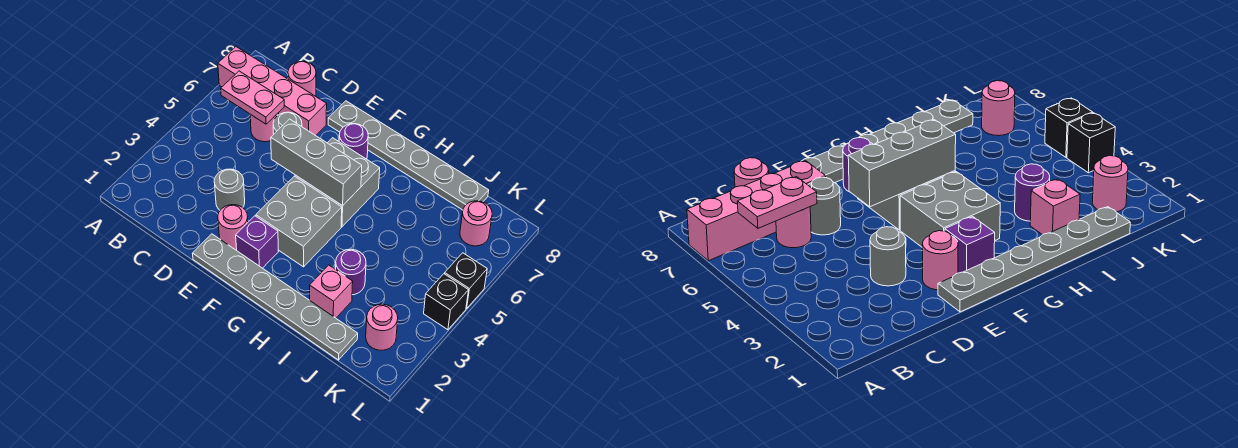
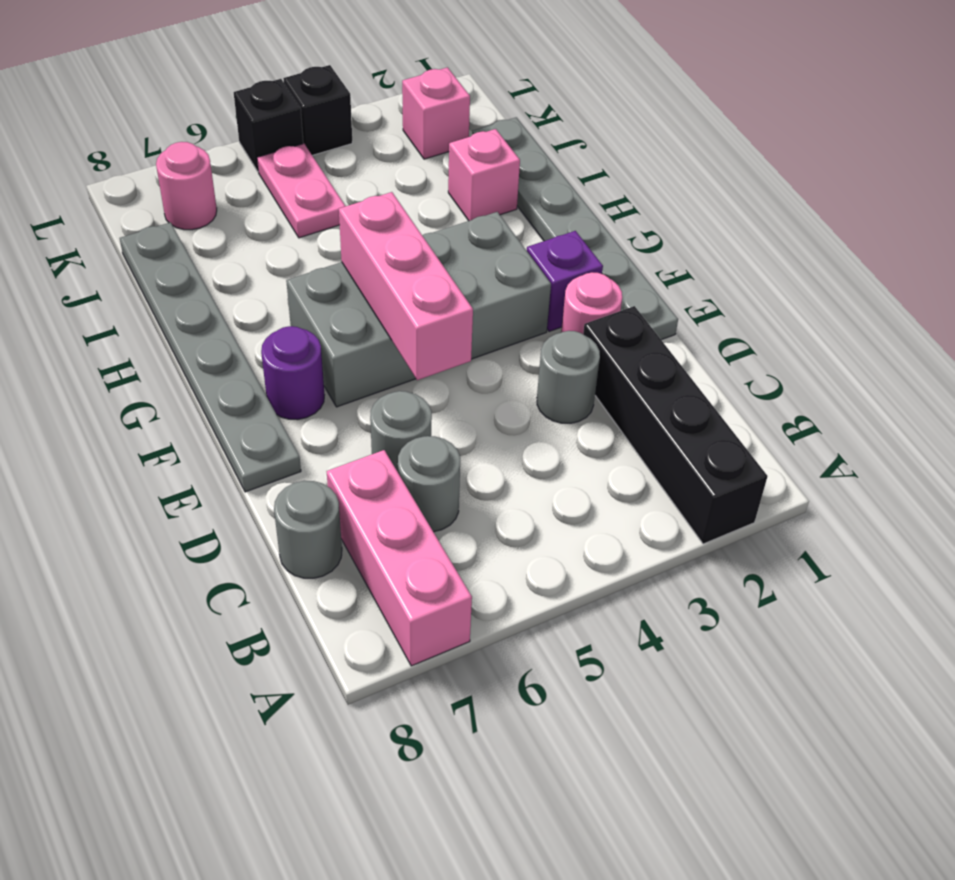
none -> black brick A2:D2 level 1
pink brick A7:D7 level 1 -> pink brick A7:C7 level 1
pink plate B6:C6 level 2 -> pink plate J5:K5 level 1
pink round brick C6 level 1 -> grey round brick C6 level 1
pink round brick C8 level 1 -> grey round brick C8 level 1
grey brick E5:G5 level 2 -> pink brick E5:G5 level 2
purple round brick I3 level 1 -> none
pink round brick K2 level 1 -> pink brick K2 level 1

